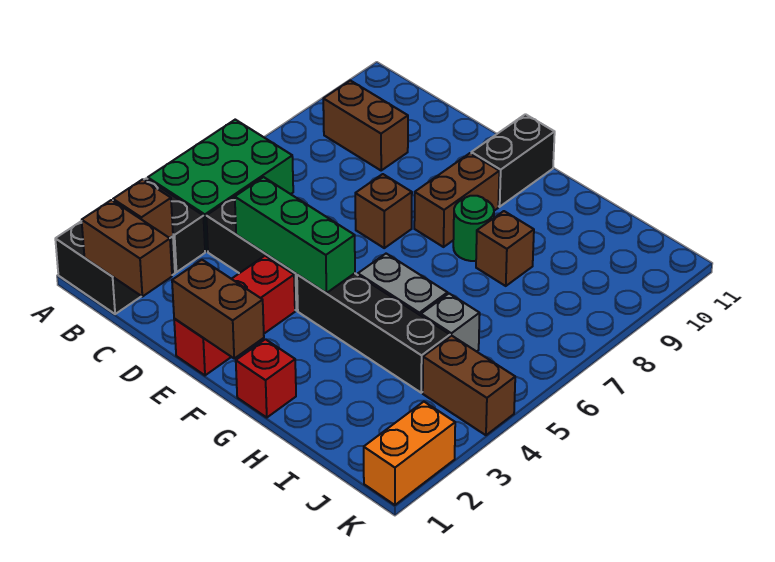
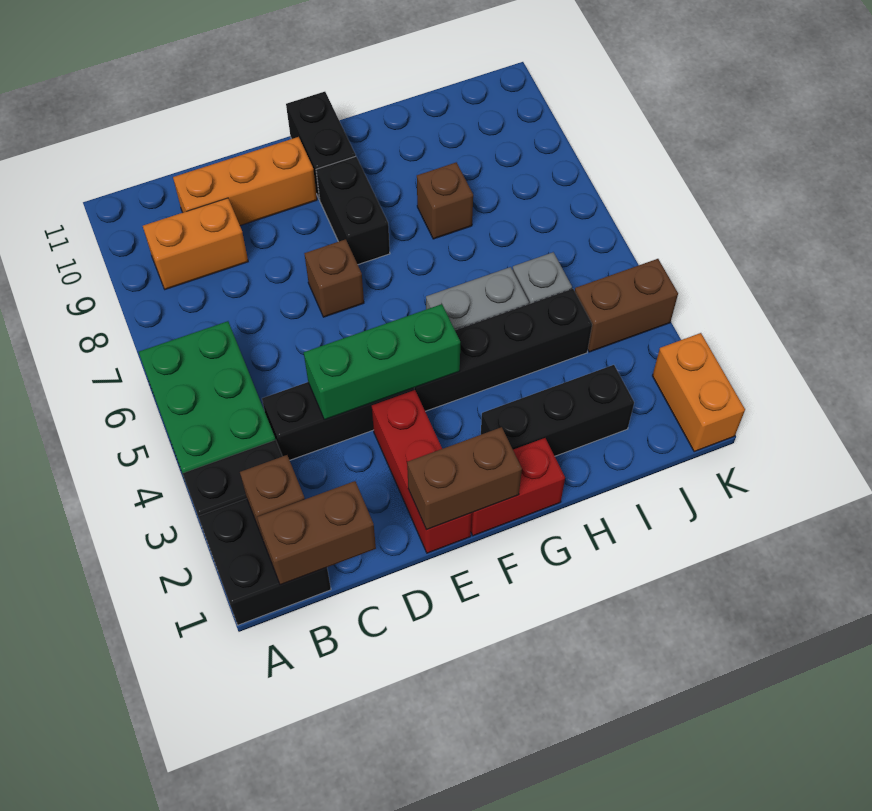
brown brick B9:C9 level 1 -> orange brick B9:C9 level 1
none -> orange brick C10:E10 level 1
brown brick F8:F9 level 1 -> black brick F8:F9 level 1
red brick G1 level 1 -> red brick F1:G1 level 1
none -> black brick G2:I2 level 1
green round brick G8 level 1 -> none

